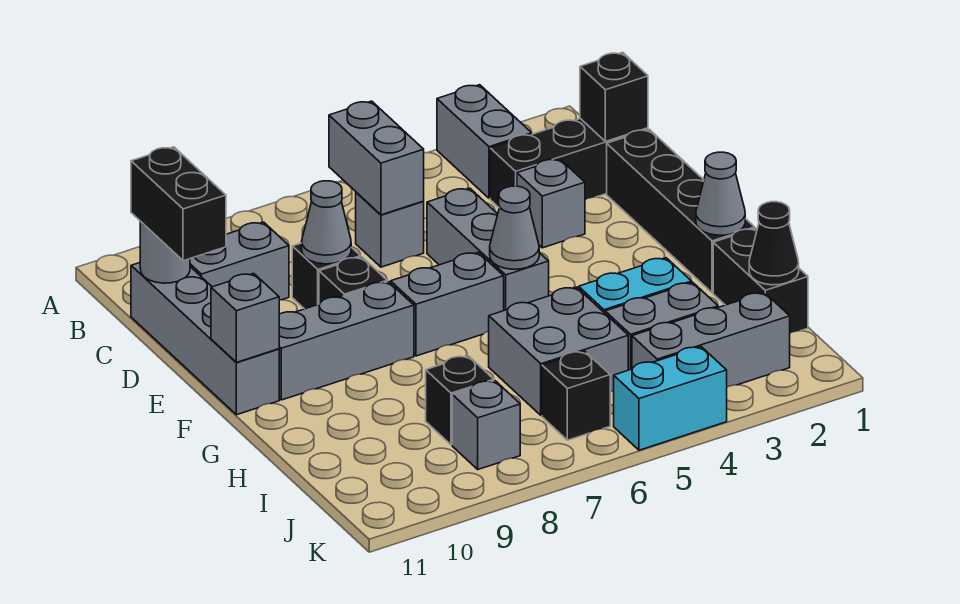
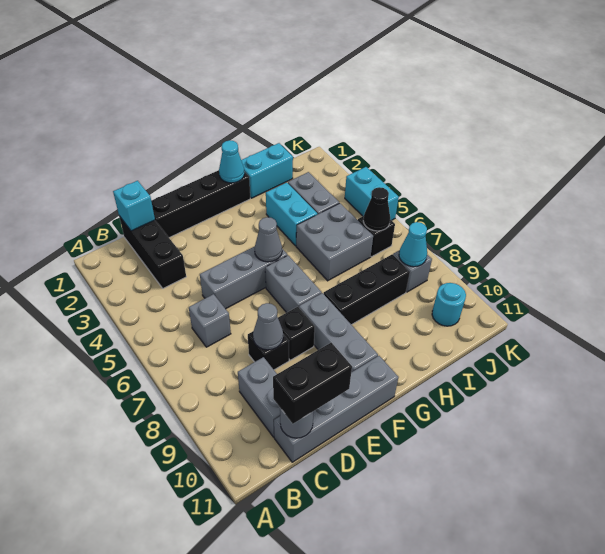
grey brick A3:B3 level 1 -> none
grey brick B6:C6 level 2 -> none
black brick C1 level 2 -> cyan brick C1 level 2
grey brick D3 level 1 -> none
grey brick F11 level 2 -> none
grey cone G1 level 2 -> cyan cone G1 level 2
black brick H1:I1 level 1 -> cyan brick H1:I1 level 1
black cone I1 level 2 -> black cone J6 level 2
black brick I8 level 1 -> black brick G8:I8 level 1
grey brick J2:J4 level 1 -> none
none -> cyan cone J8 level 2
none -> cyan round brick J10 level 1

